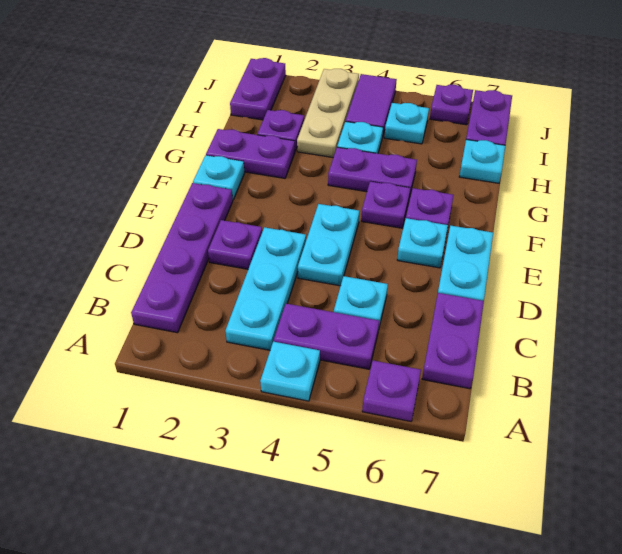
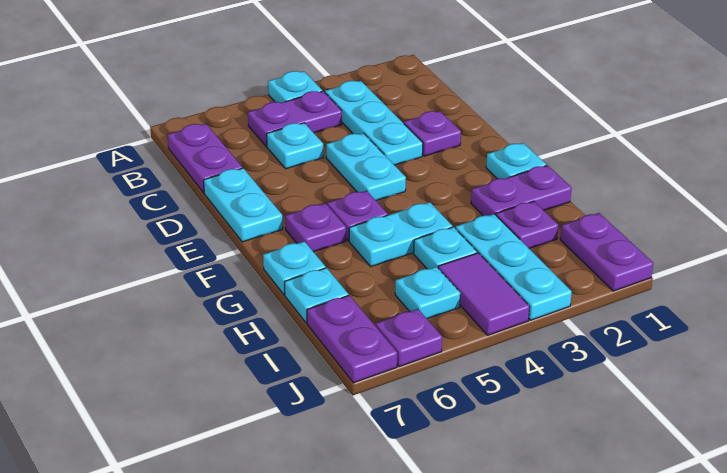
purple plate A6 level 1 -> none
purple plate B1:E1 level 1 -> none
cyan plate E6 level 1 -> cyan plate G7 level 1
purple plate G4:G5 level 1 -> cyan plate G4:G5 level 1
tan plate H3:J3 level 1 -> cyan plate H3:J3 level 1

